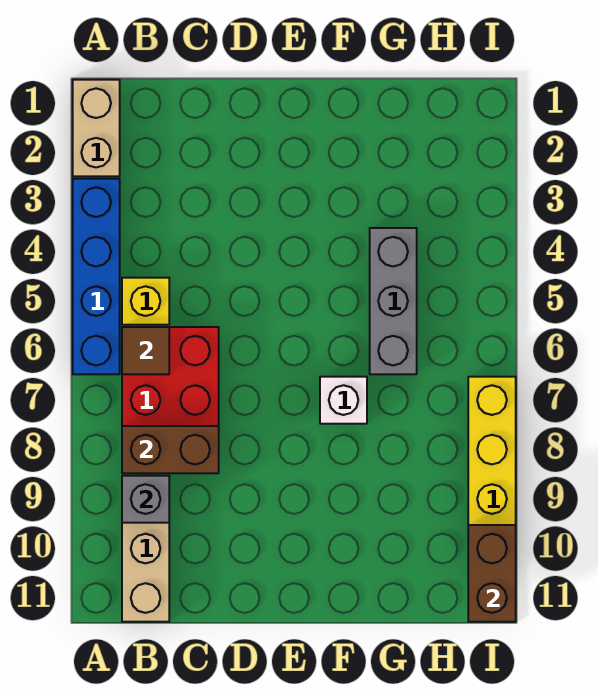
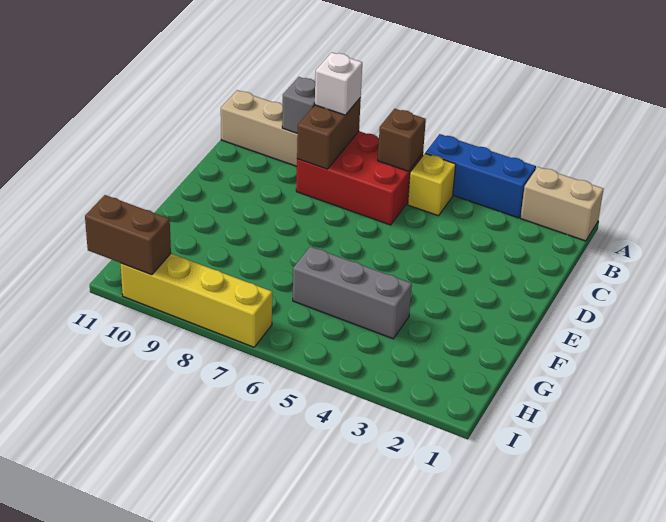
blue brick A3:A6 level 1 -> blue brick A3:A5 level 1
brown tile B6 level 2 -> brown brick B6 level 2
white brick F7 level 1 -> white brick B8 level 3

